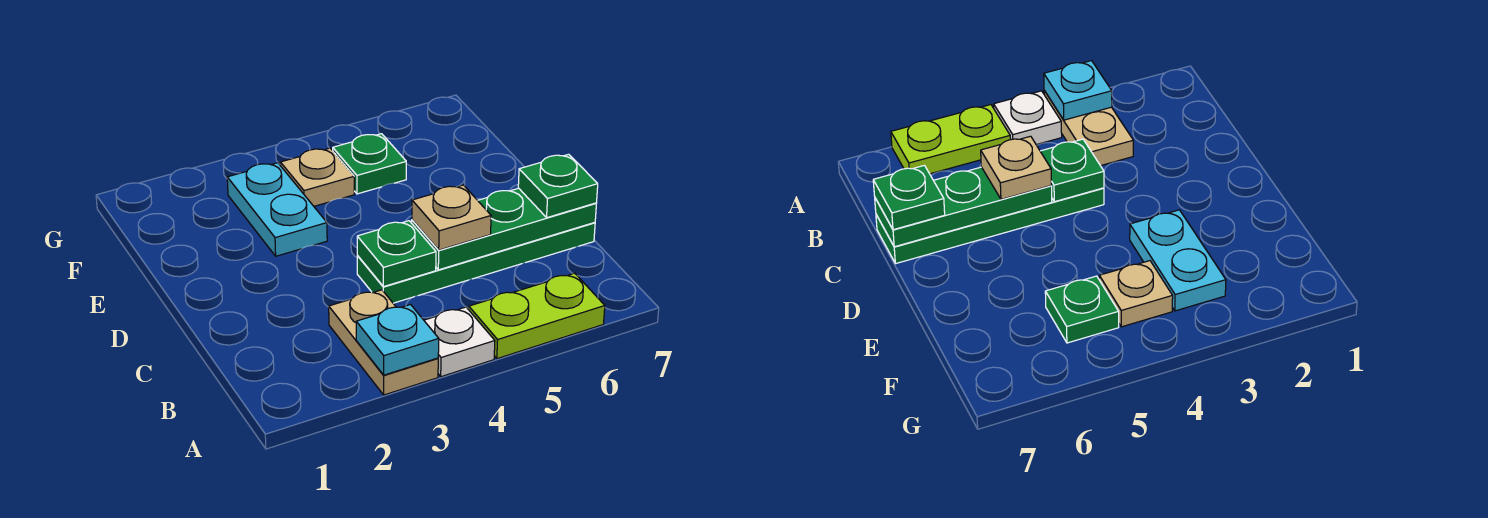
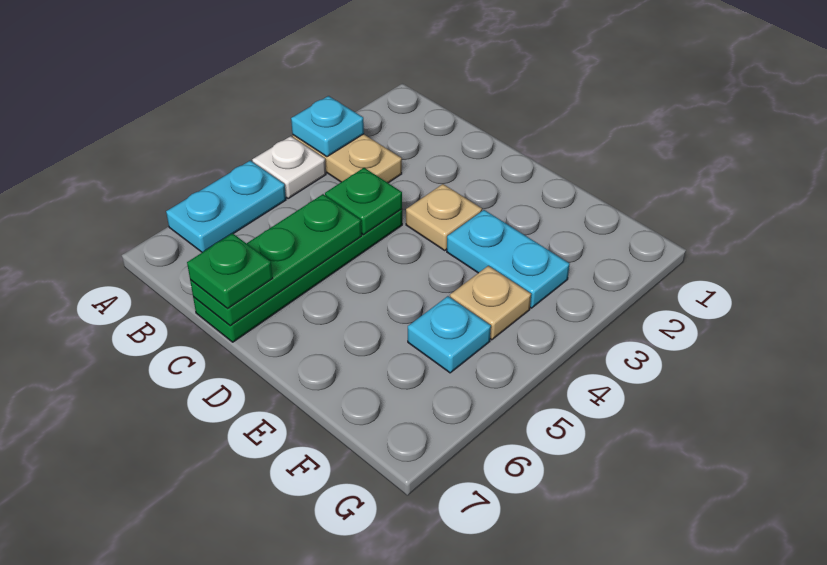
lime plate A5:A6 level 1 -> cyan plate A5:A6 level 1
tan plate C5 level 3 -> tan plate D3 level 1
green plate F5 level 1 -> cyan plate F5 level 1

